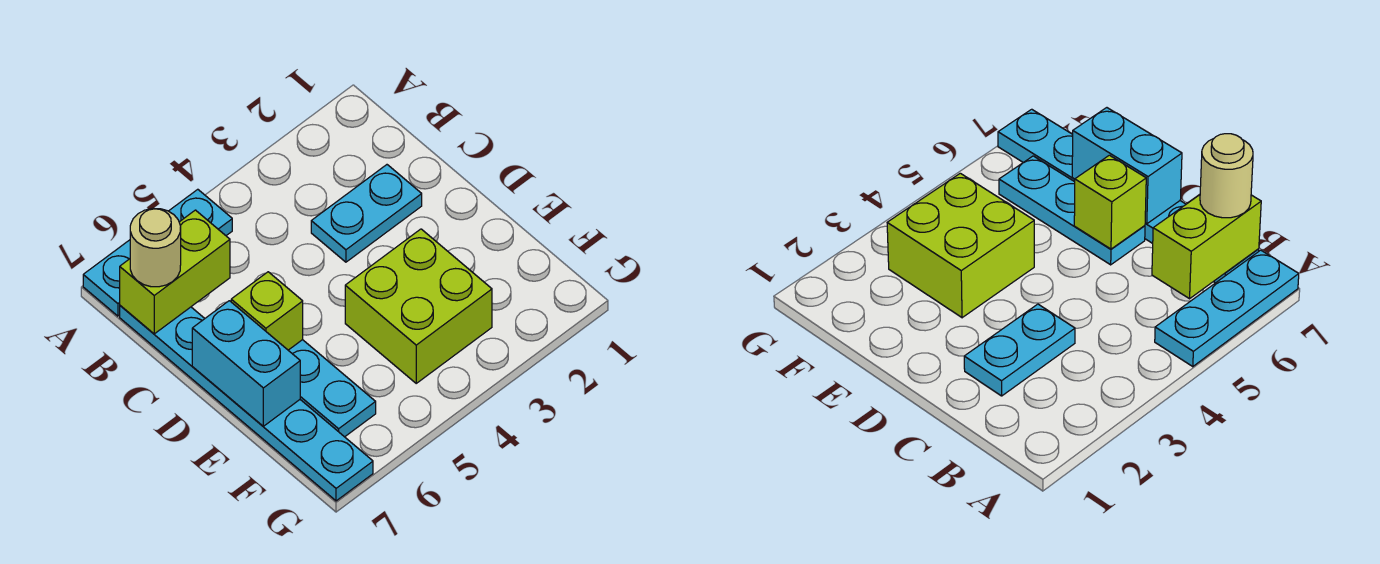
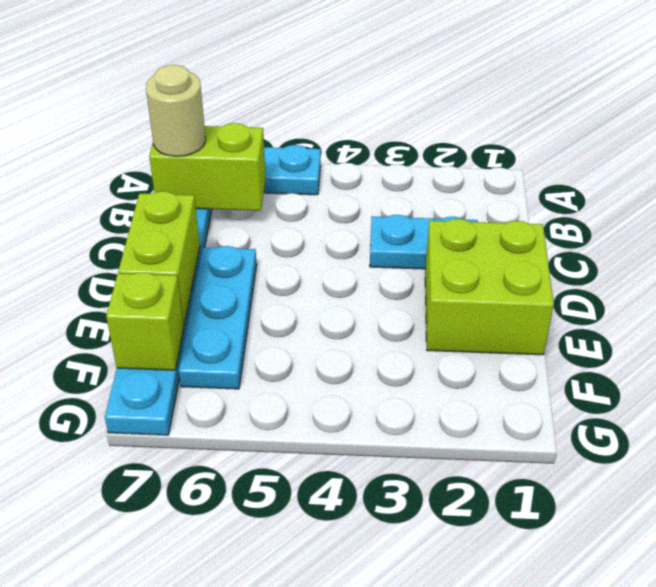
lime brick D6 level 2 -> lime brick F7 level 2
cyan brick D7:E7 level 2 -> lime brick D7:E7 level 2
lime brick E3:F4 level 1 -> lime brick D1:E2 level 1

